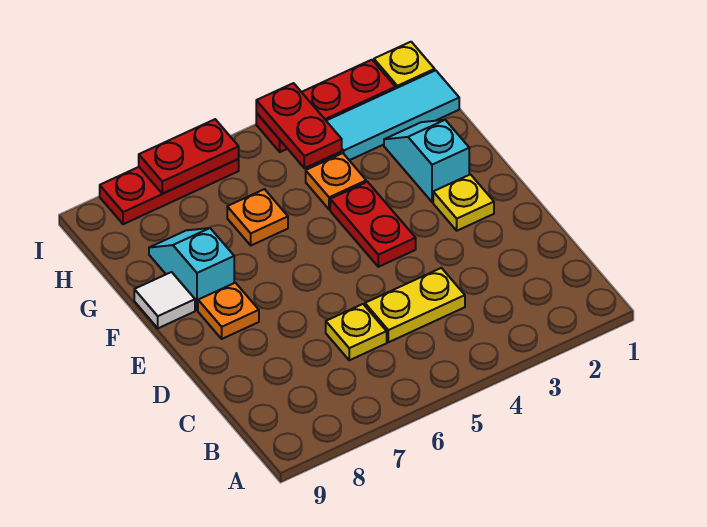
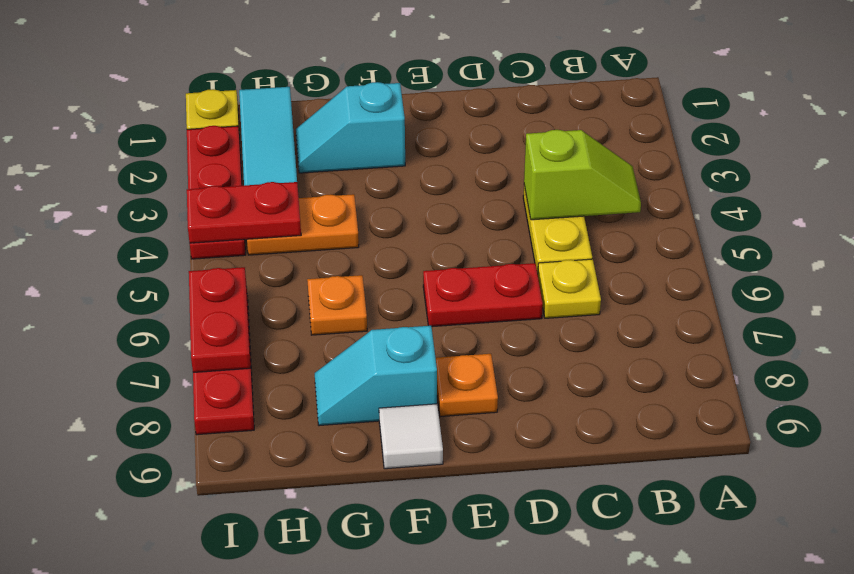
none -> lime slope B4:C4 level 2 top C
yellow plate E2 level 1 -> none
red plate E4:F4 level 1 -> red plate D6:E6 level 1
orange plate G4 level 1 -> orange plate G4:H4 level 1

